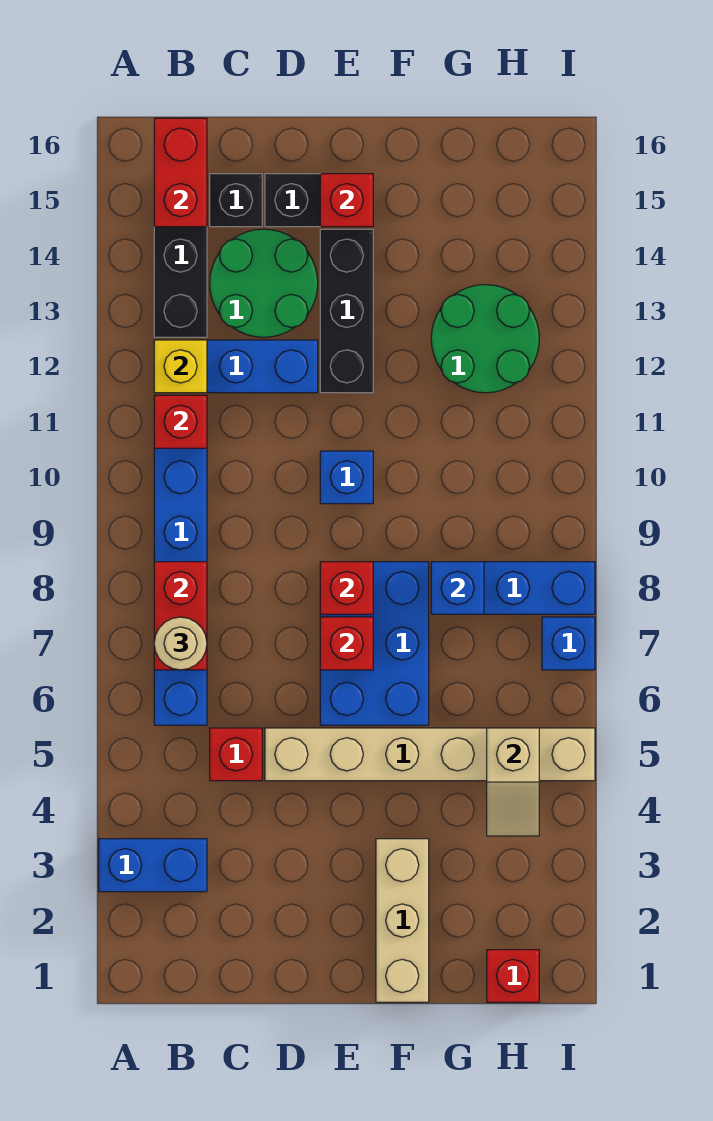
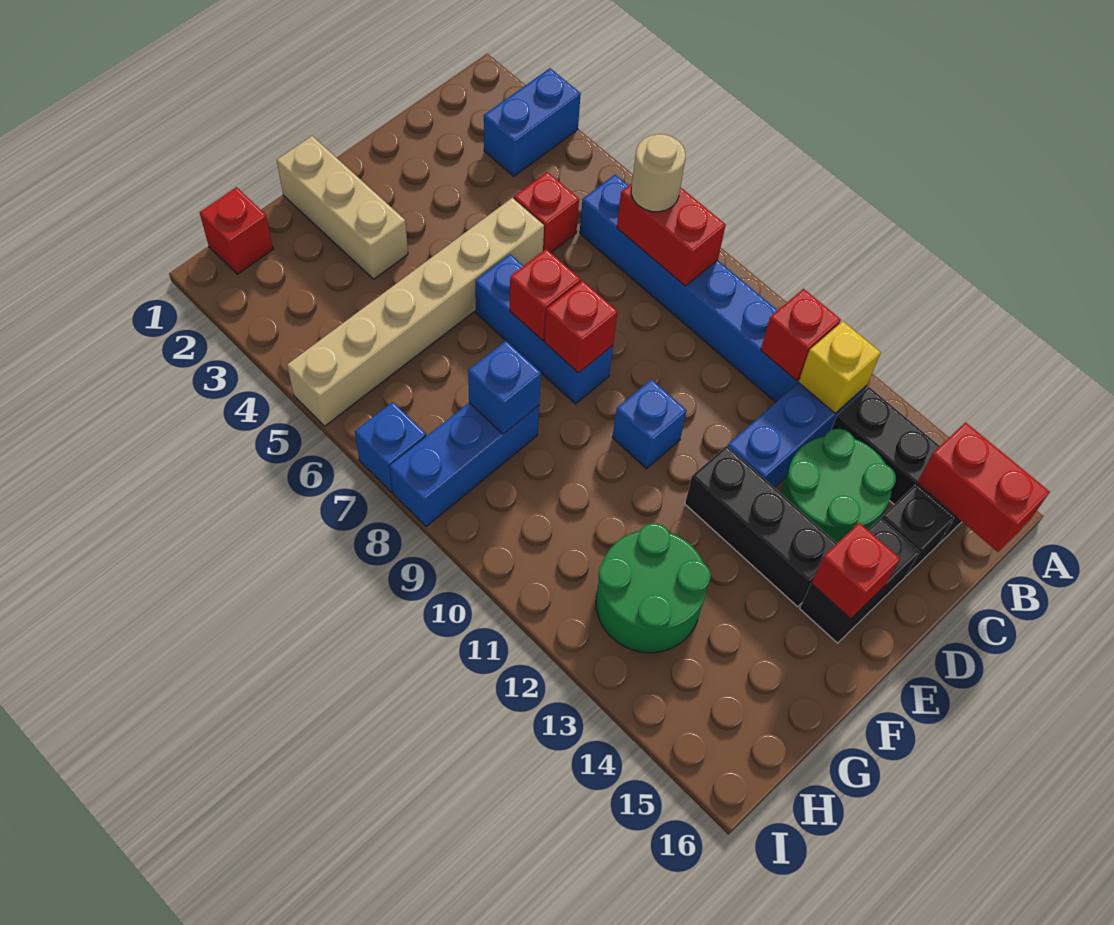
blue brick E6:F8 level 1 -> blue brick E6:E8 level 1
tan slope H4:H5 level 2 top 5 -> none

